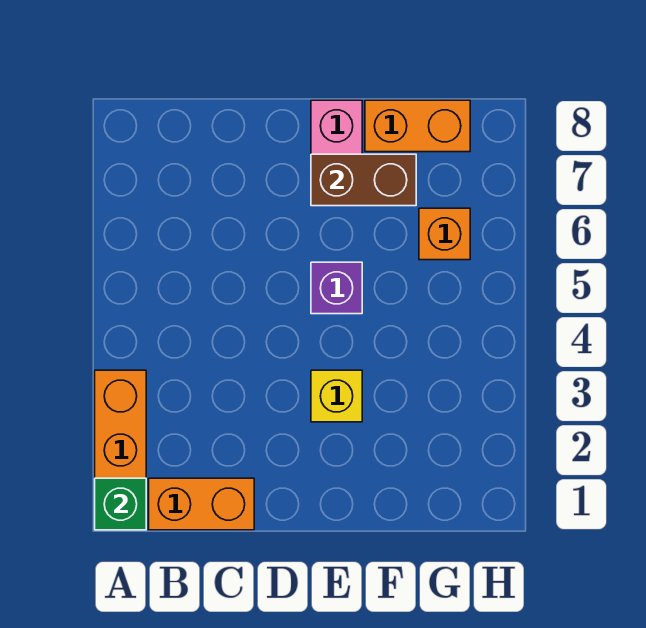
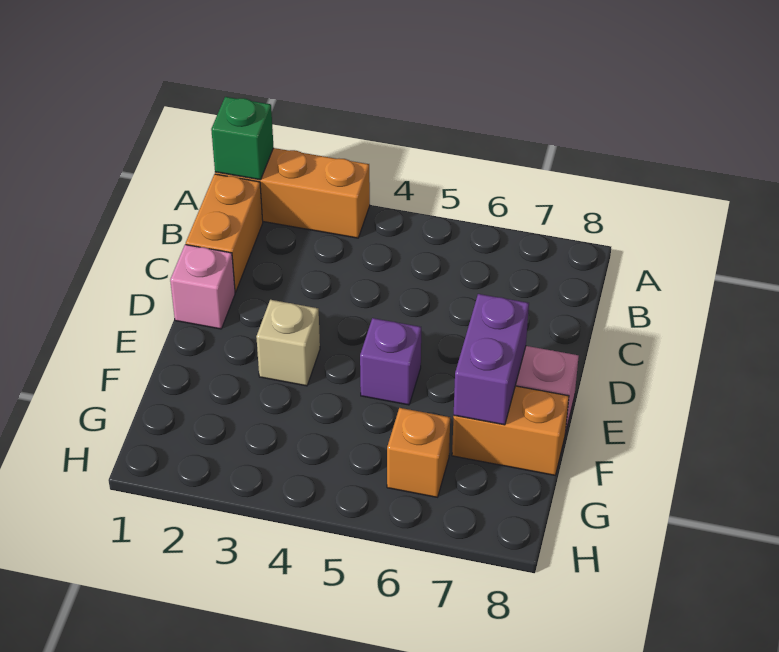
none -> pink brick D1 level 1
yellow brick E3 level 1 -> tan brick E3 level 1
brown brick E7:F7 level 2 -> purple brick E7:F7 level 2
orange brick F8:G8 level 1 -> orange brick F7:F8 level 1

